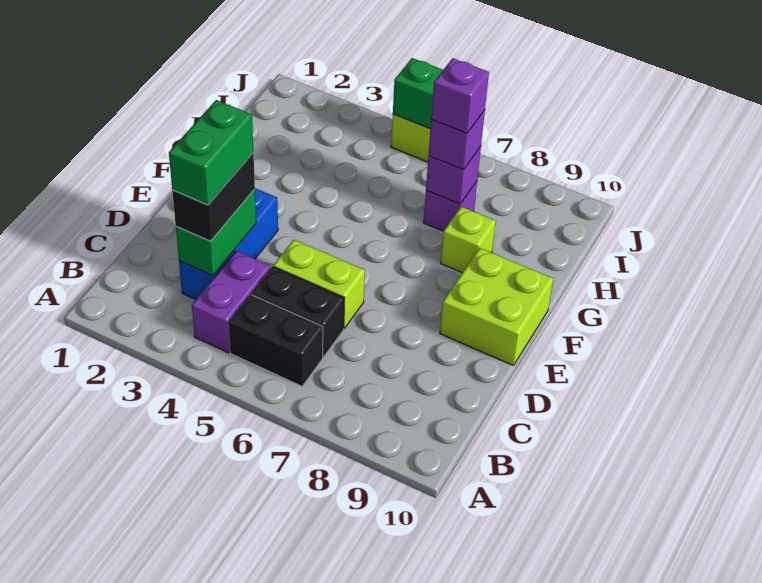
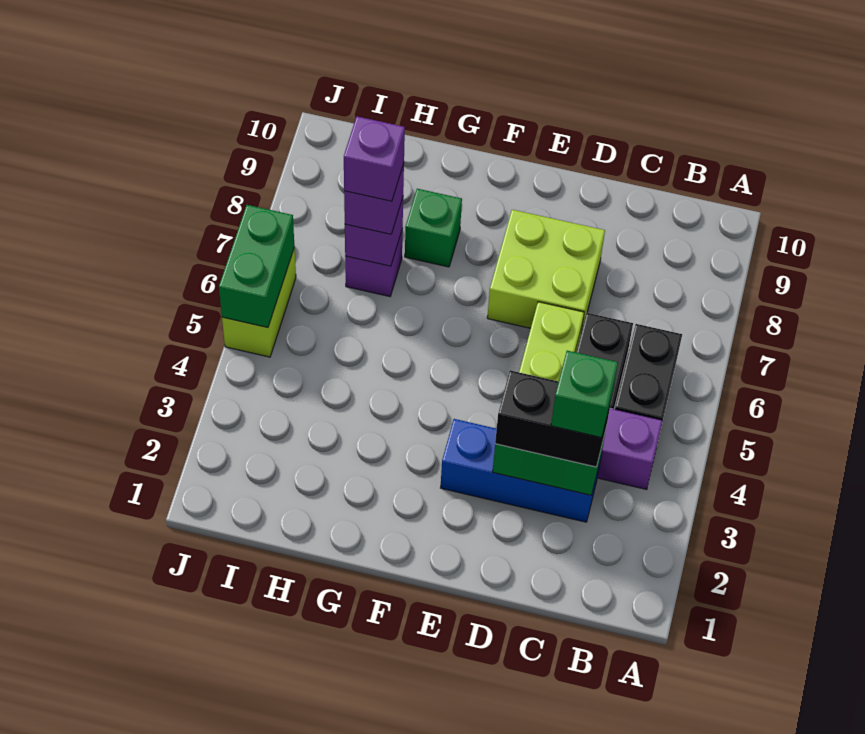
green brick C3:D3 level 4 -> green brick C3 level 4
lime brick E9:F10 level 1 -> lime brick D7:E8 level 1
lime brick G8 level 1 -> green brick G8 level 1

